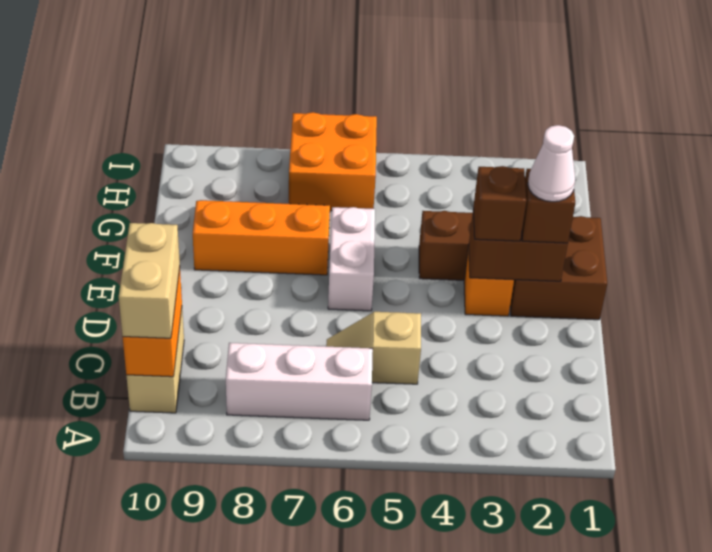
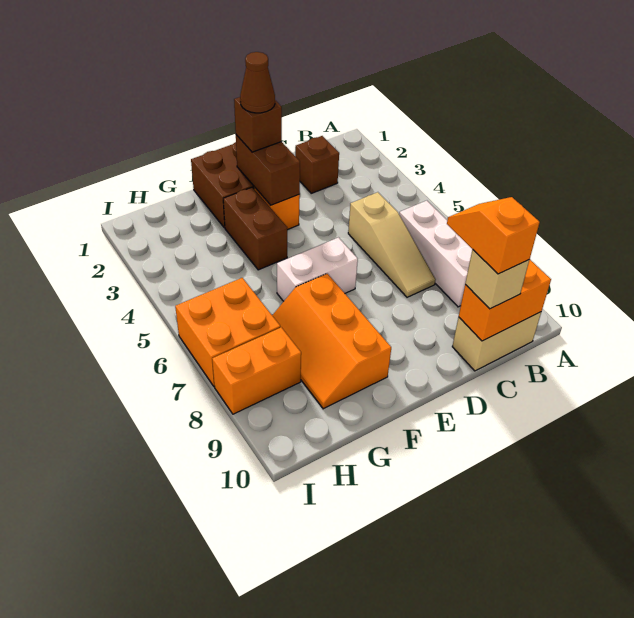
tan brick B10:C10 level 3 -> tan brick C10 level 3
tan slope C5:C6 level 1 top 5 -> tan slope C5:C7 level 1 top 5
none -> orange slope C9:C10 level 4 top 10
white cone E2 level 4 -> brown cone E2 level 4
brown brick E3 level 3 -> brown brick C2 level 1
none -> orange brick H8:I8 level 1

